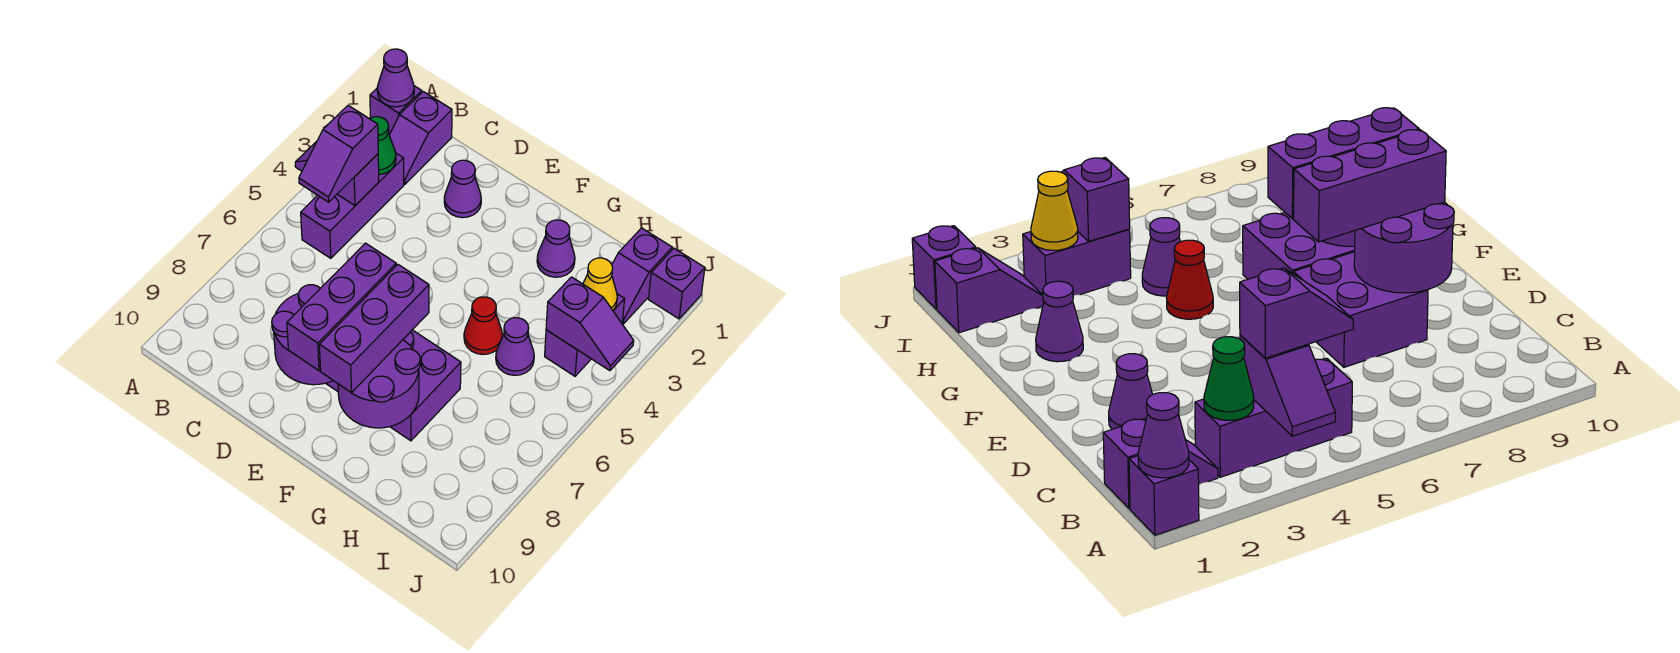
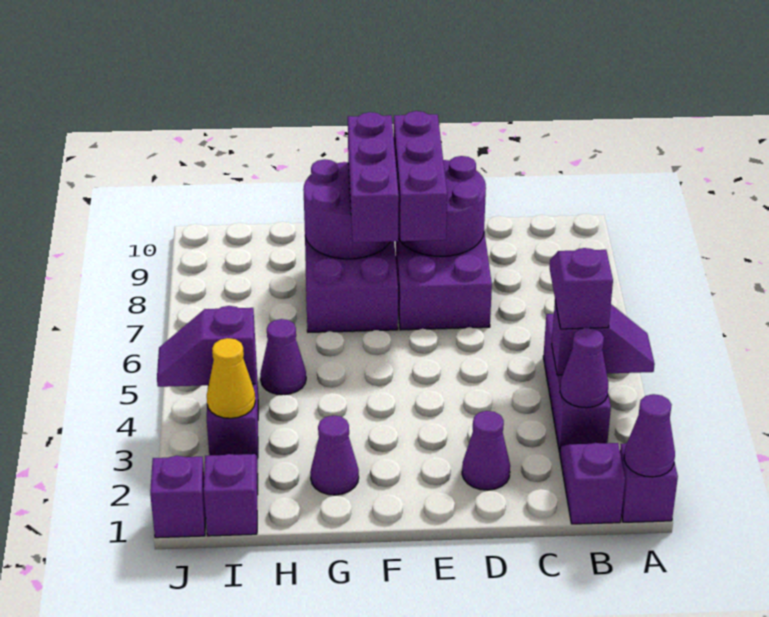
green cone B3 level 2 -> purple cone B3 level 2
red cone G5 level 1 -> none

